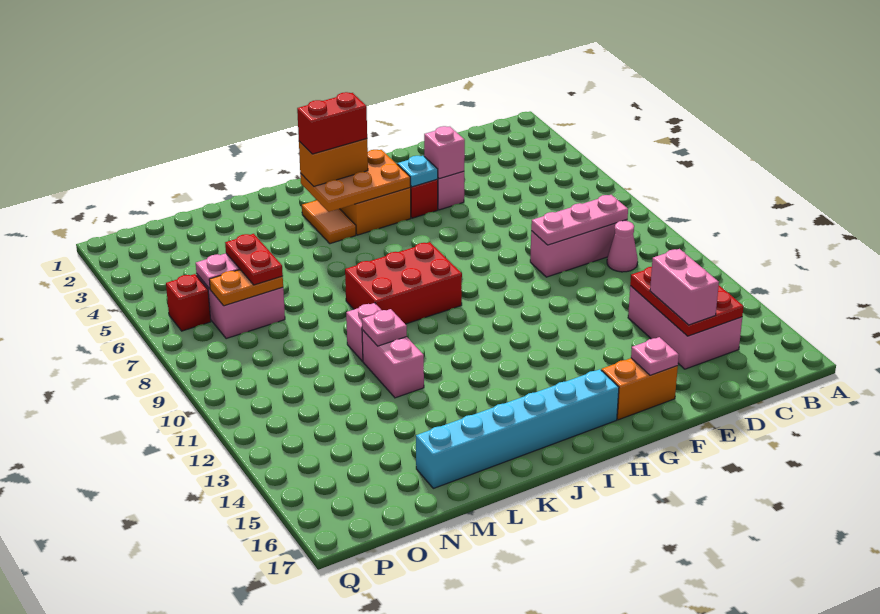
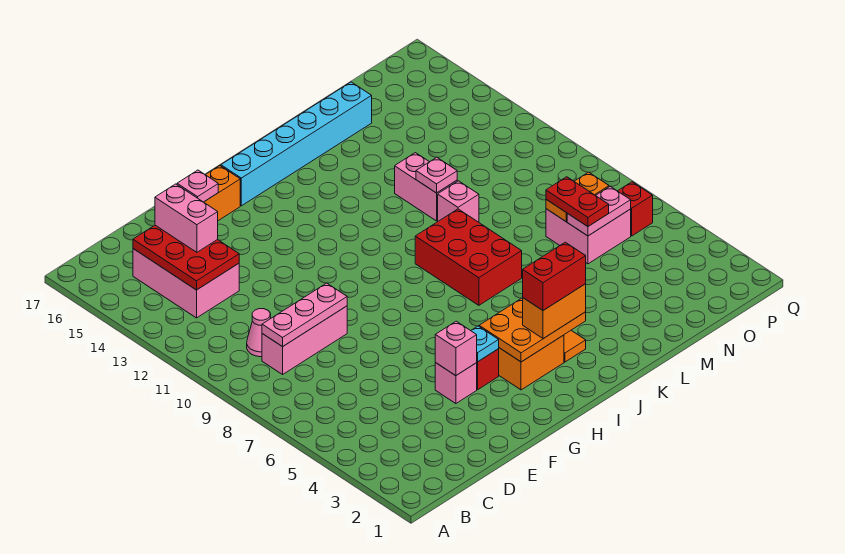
red brick I8:K9 level 1 -> red brick J7:K9 level 1

